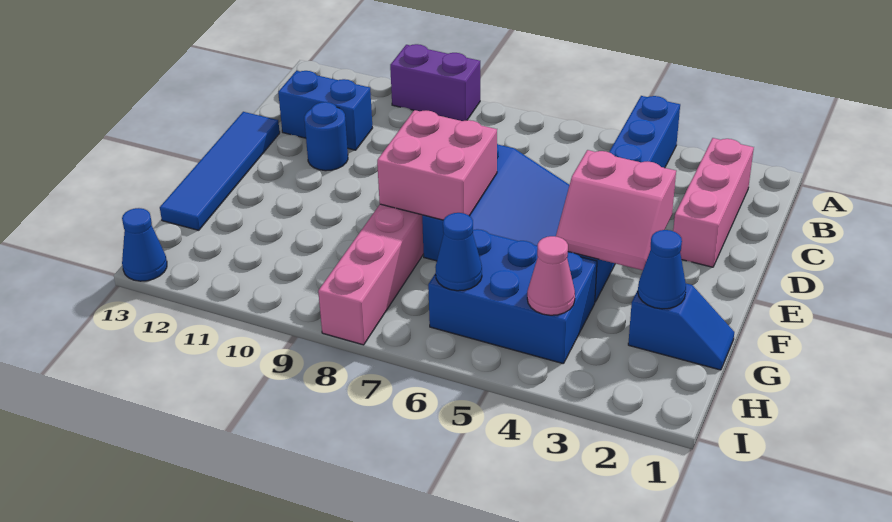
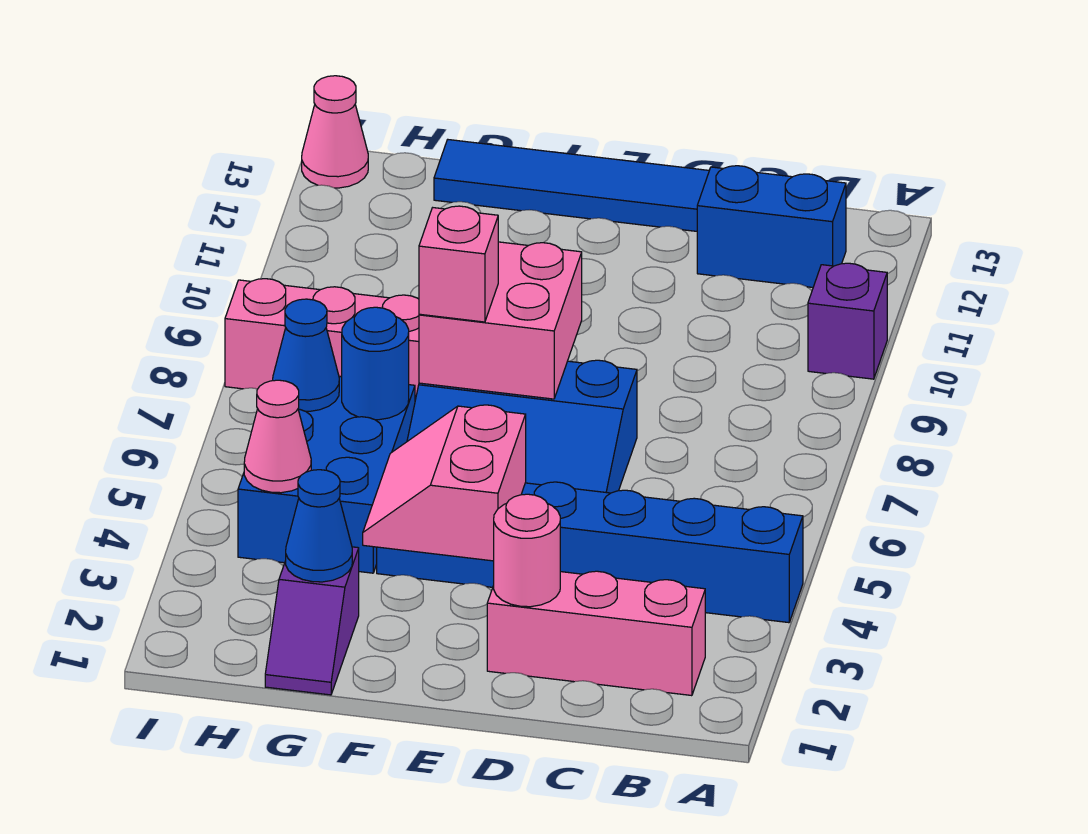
purple brick A9:A10 level 1 -> purple brick A10 level 1
blue brick C11:C12 level 1 -> blue brick B12:C12 level 1
none -> pink round brick D2 level 2
blue round brick D11 level 1 -> blue round brick G6 level 2
none -> pink brick F7 level 3
blue slope G1:G2 level 1 top 2 -> purple slope G1:G2 level 1 top 2
blue cone I13 level 1 -> pink cone I13 level 1

